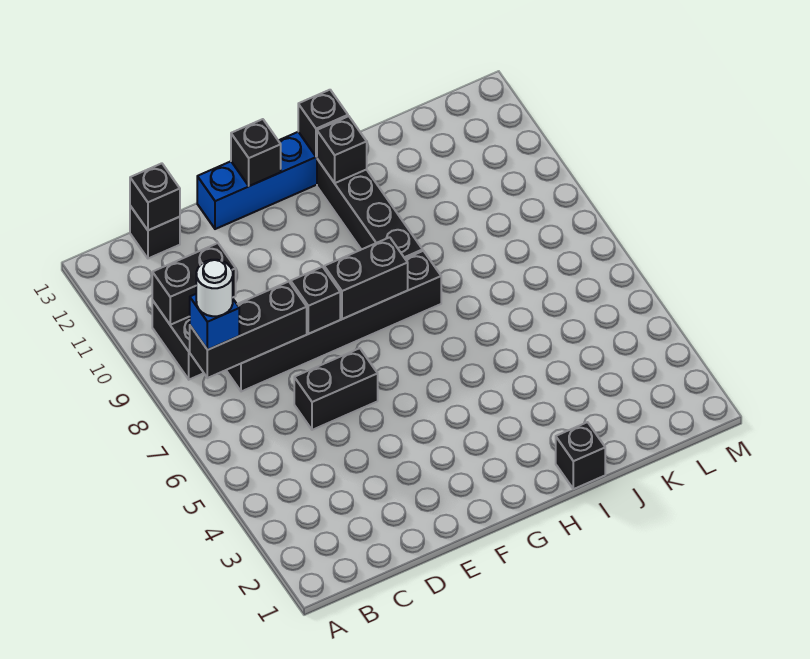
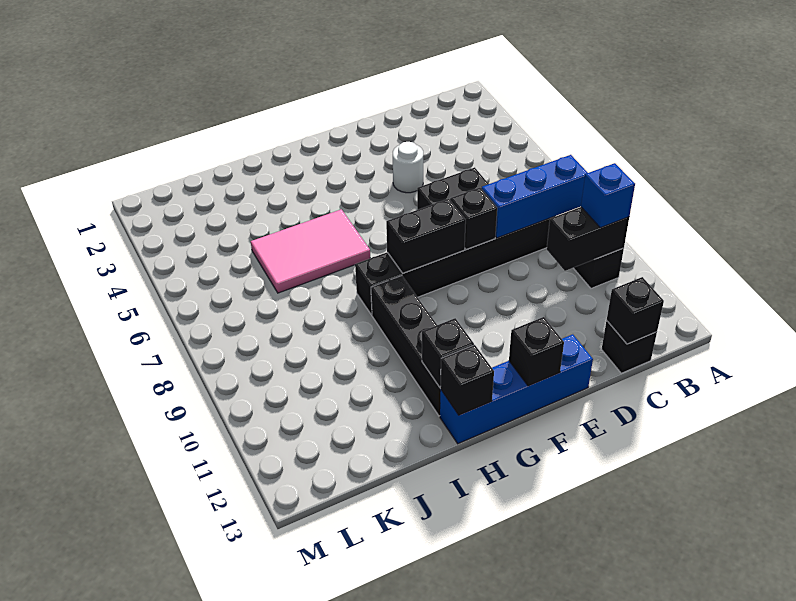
black brick B8:D8 level 2 -> blue brick B8:D8 level 2
blue brick B8 level 3 -> blue brick B10 level 3
white round brick B8 level 4 -> white round brick E4 level 1
none -> pink tile H5:J6 level 1
black brick I1 level 1 -> none

